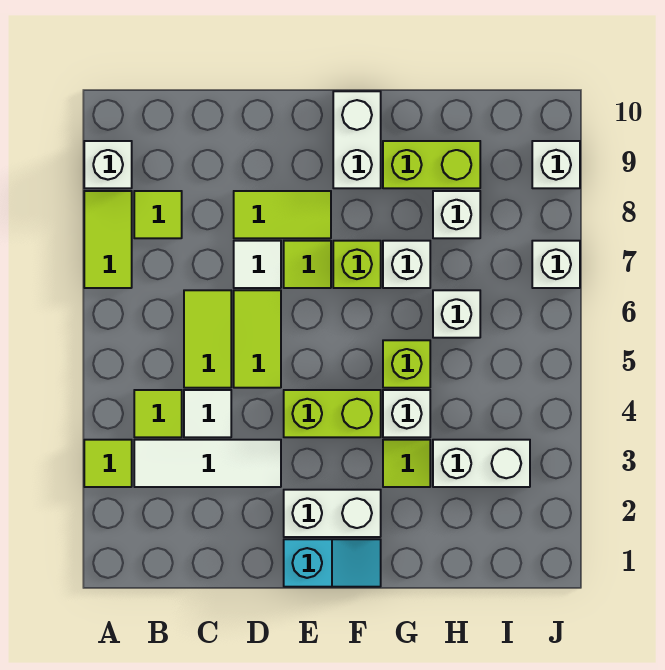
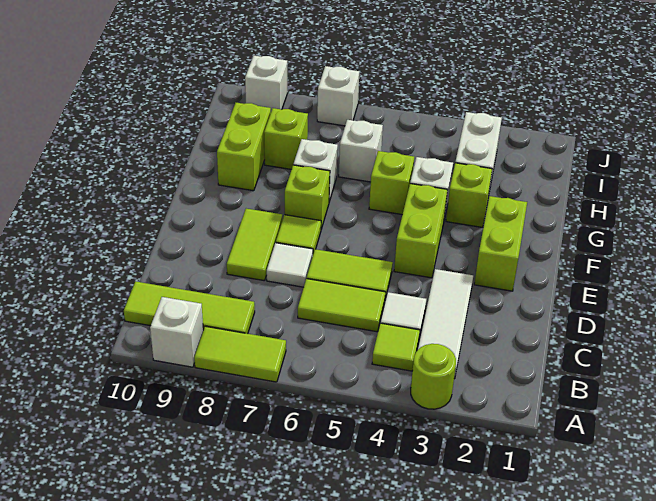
lime tile A3 level 1 -> lime round brick A3 level 1
lime tile B8 level 1 -> lime tile B8:B10 level 1
cyan slope E1:F1 level 1 top E -> none
white brick E2:F2 level 1 -> lime brick E2:F2 level 1
white brick F9:F10 level 1 -> none
lime tile G3 level 1 -> lime brick G3 level 1
white brick H8 level 1 -> lime brick H8 level 1

